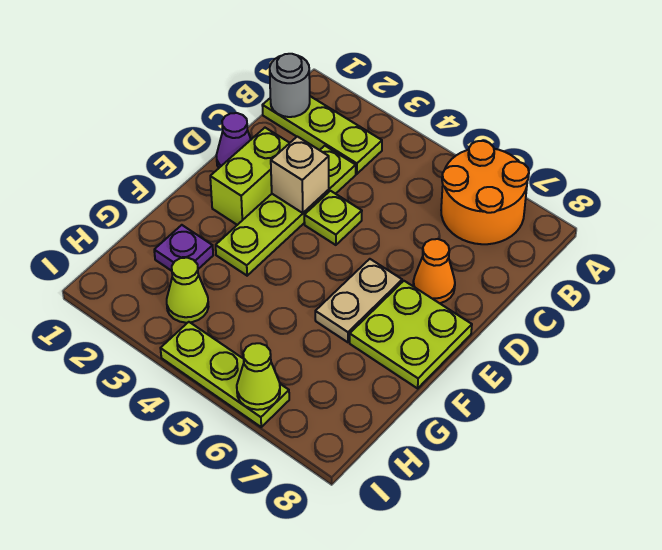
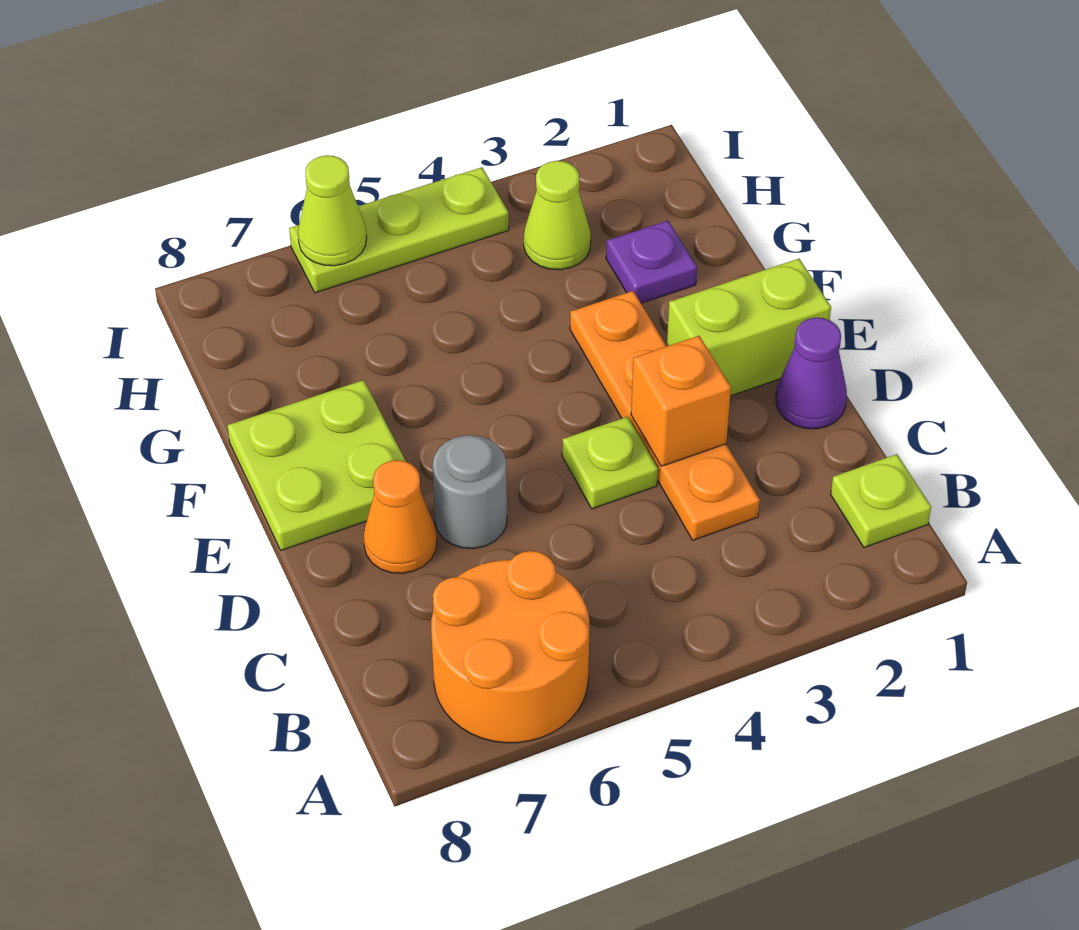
lime plate B1:B3 level 1 -> lime plate B1 level 1
grey round brick B1 level 2 -> grey round brick D6 level 1
lime plate C3:F3 level 1 -> orange plate C3:F3 level 1
lime brick D2:E2 level 1 -> lime brick E1:E2 level 1
tan brick D3 level 2 -> orange brick D3 level 2
tan plate E6:F6 level 1 -> none

